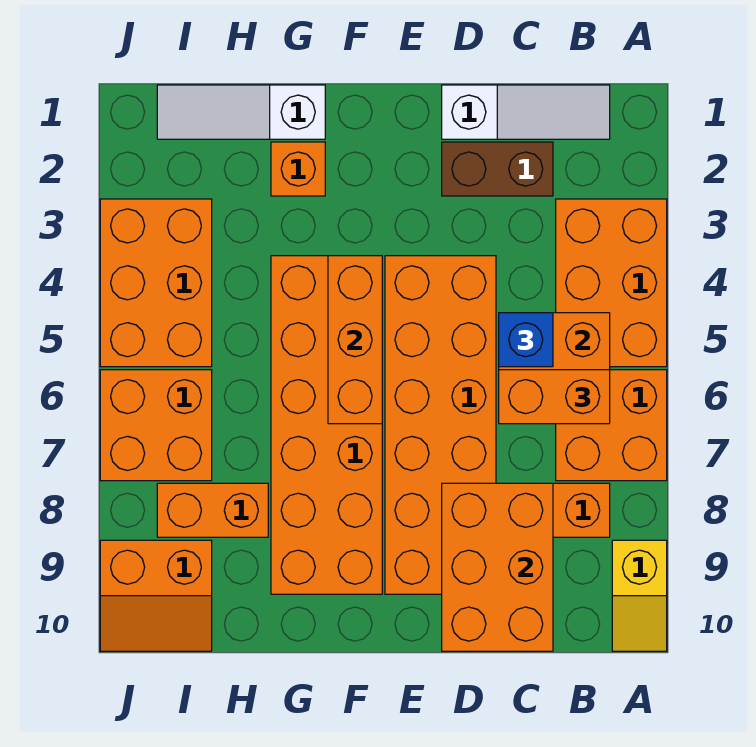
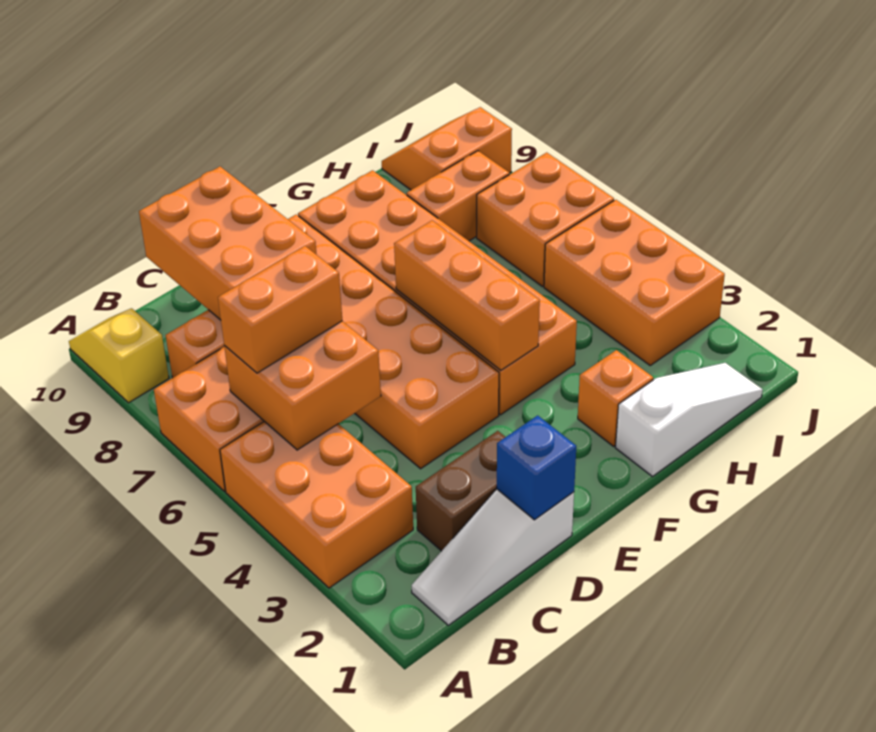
blue brick C5 level 3 -> blue brick D1 level 2

